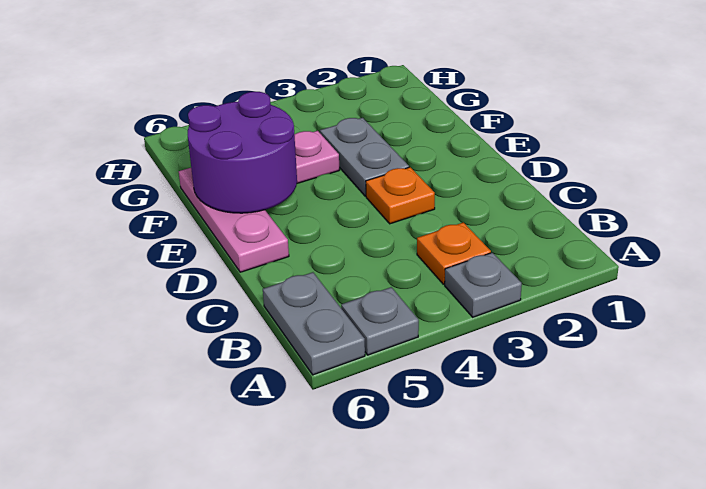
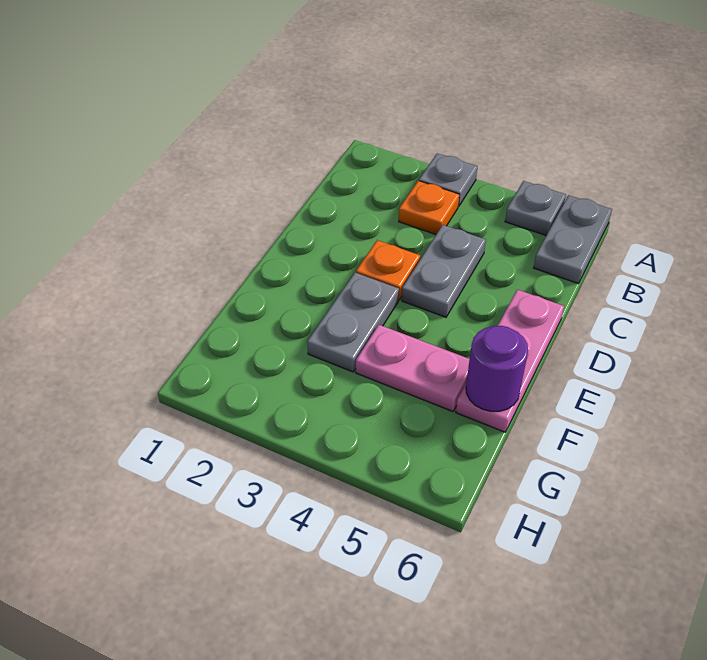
none -> grey plate C4:D4 level 1
purple round brick E5:F6 level 2 -> purple round brick F6 level 2

